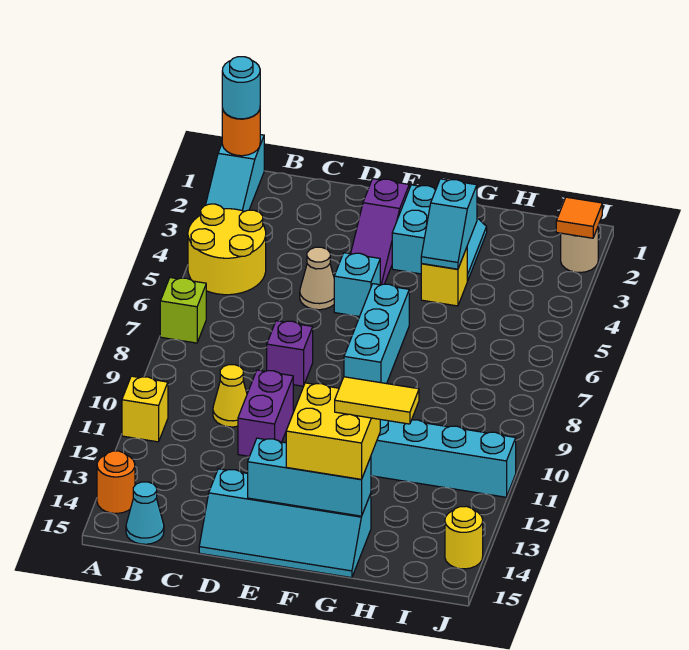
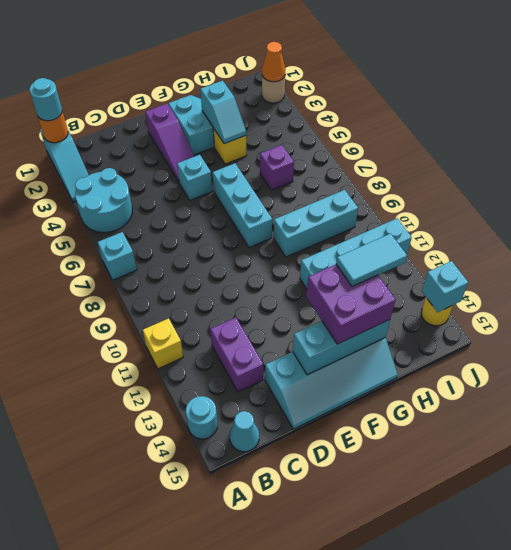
yellow round brick A4:B5 level 1 -> cyan round brick A4:B5 level 1
lime brick A7 level 1 -> cyan brick A7 level 1
orange round brick A14 level 1 -> cyan round brick A14 level 1
yellow cone C10 level 1 -> none
tan cone D5 level 1 -> none
purple brick D8 level 1 -> purple brick H6 level 1
purple brick D10:D11 level 1 -> purple brick C12:C13 level 1
yellow brick F13:G14 level 3 -> purple brick F13:G14 level 3
none -> cyan brick G9:I9 level 1
yellow tile G13:H13 level 4 -> cyan tile G13:H13 level 4
orange tile J2 level 2 -> orange cone J2 level 2
none -> cyan brick J14 level 2

